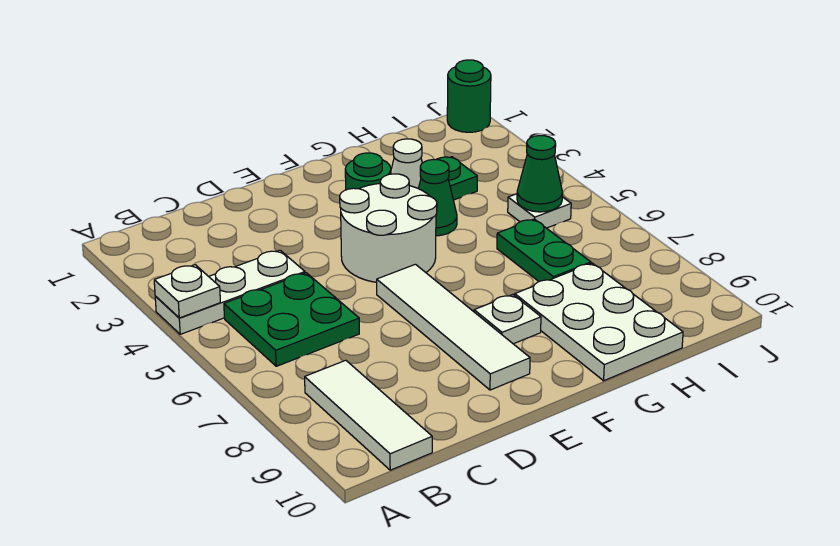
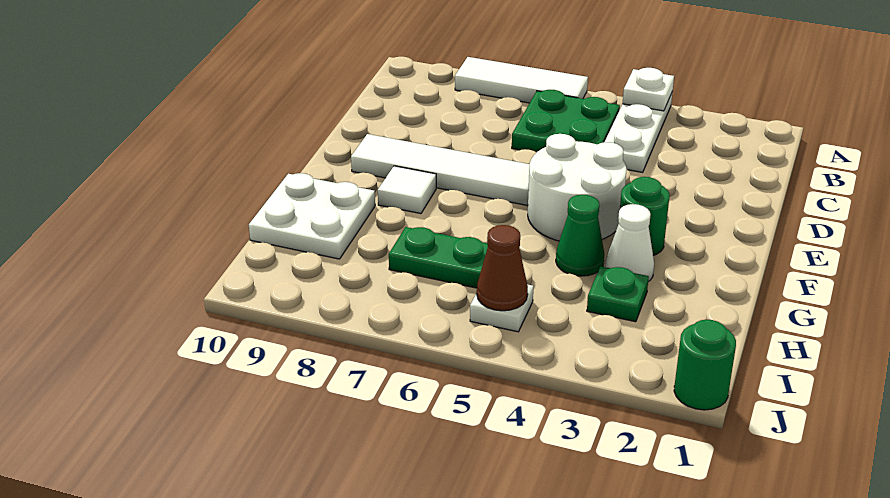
white tile B8:B10 level 1 -> white tile A6:A8 level 1
white plate F8 level 1 -> white tile F8 level 1
white plate G8:H10 level 1 -> white plate G9:H10 level 1
green cone I5 level 2 -> brown cone I5 level 2

